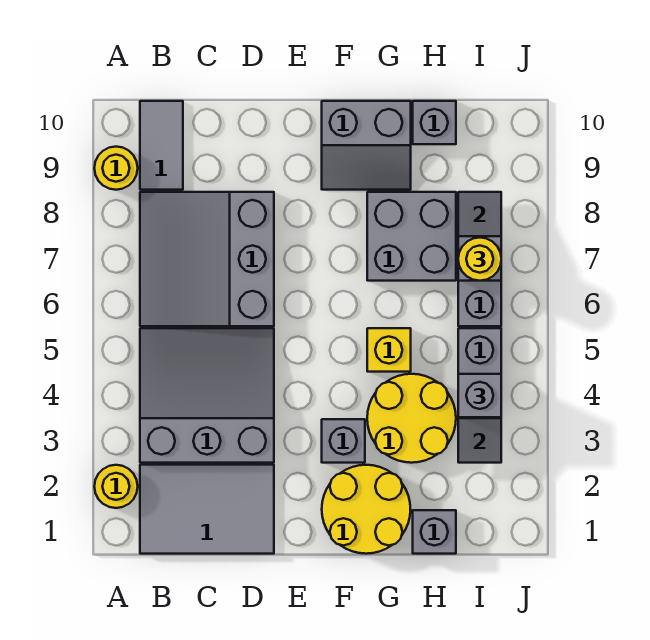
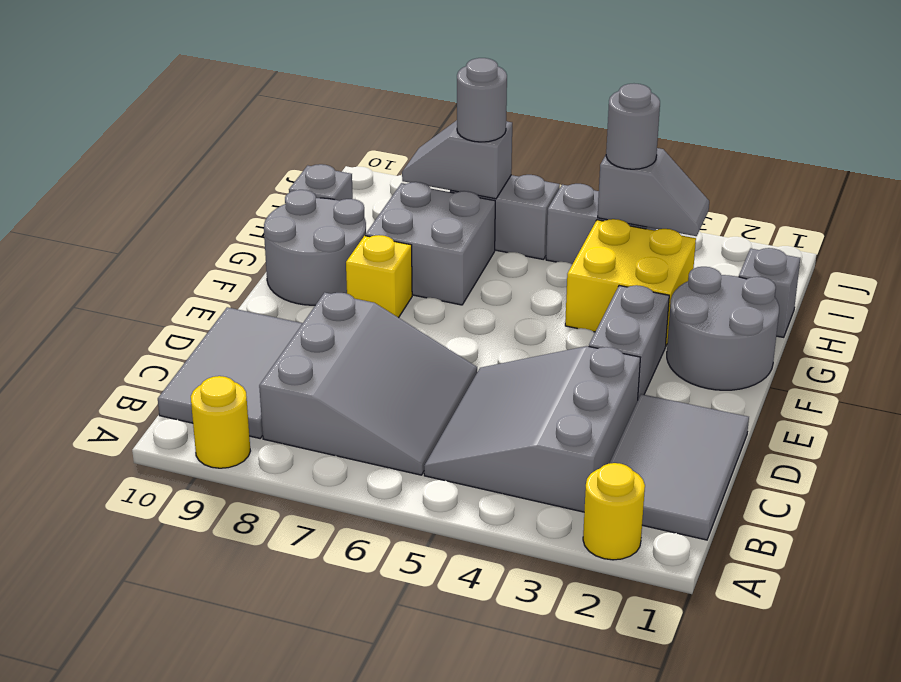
grey slope B6:D8 level 1 top D -> grey slope B6:D8 level 1 top 8
grey tile B9:B10 level 1 -> grey tile B9:D10 level 1
yellow round brick F1:G2 level 1 -> grey round brick F1:G2 level 1
grey brick F3 level 1 -> grey brick E3:F3 level 1
grey slope F9:G10 level 1 top 10 -> grey round brick F9:G10 level 1
yellow round brick G3:H4 level 1 -> yellow brick G3:H4 level 1
yellow brick G5 level 1 -> yellow brick F8 level 1
grey brick I4 level 3 -> grey round brick I4 level 3
yellow round brick I7 level 3 -> grey round brick I7 level 3

